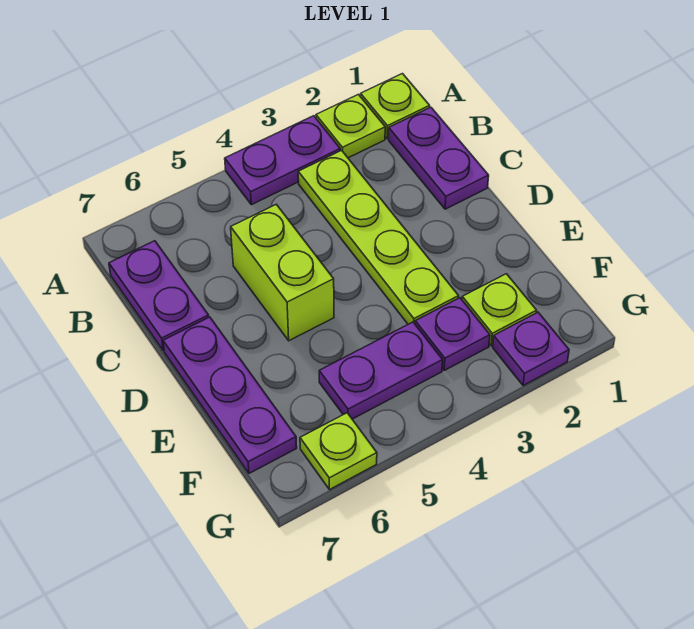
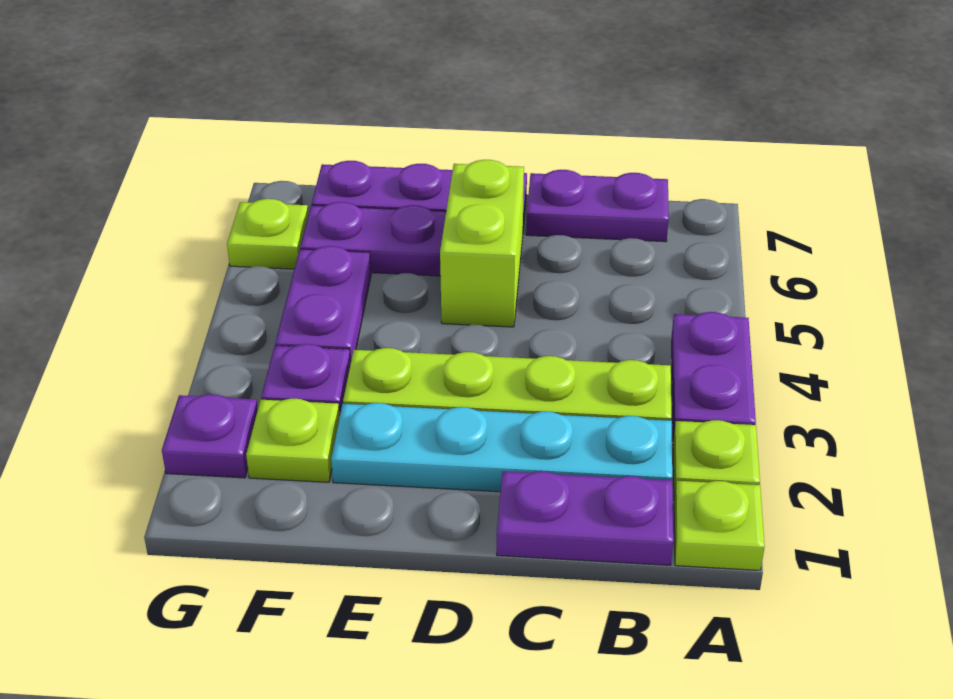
none -> cyan plate B2:E2 level 1
lime brick C5:D5 level 1 -> lime brick D5:D6 level 1
none -> purple plate E6:F6 level 1

